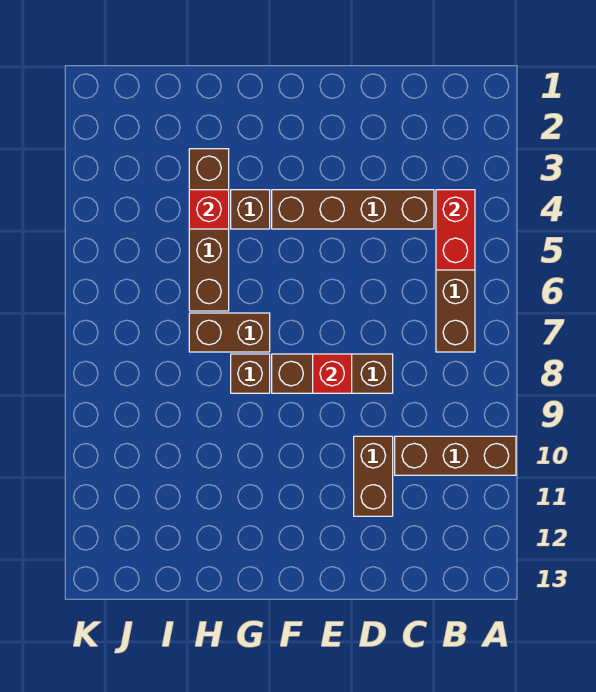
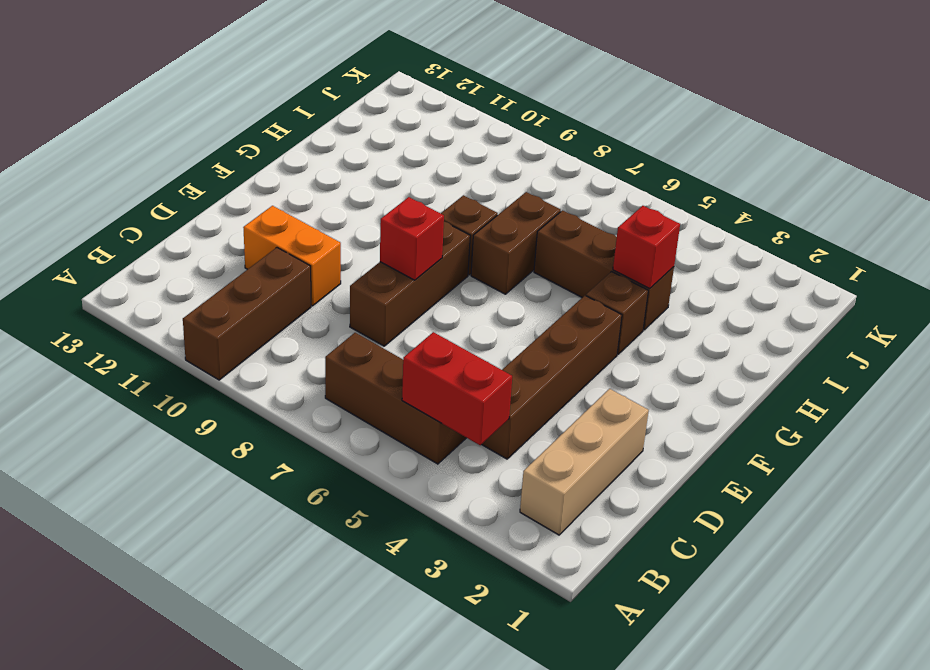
none -> tan brick B2:D2 level 1
brown brick D10:D11 level 1 -> orange brick D10:D11 level 1
brown brick H3:H6 level 1 -> brown brick H4:H6 level 1

